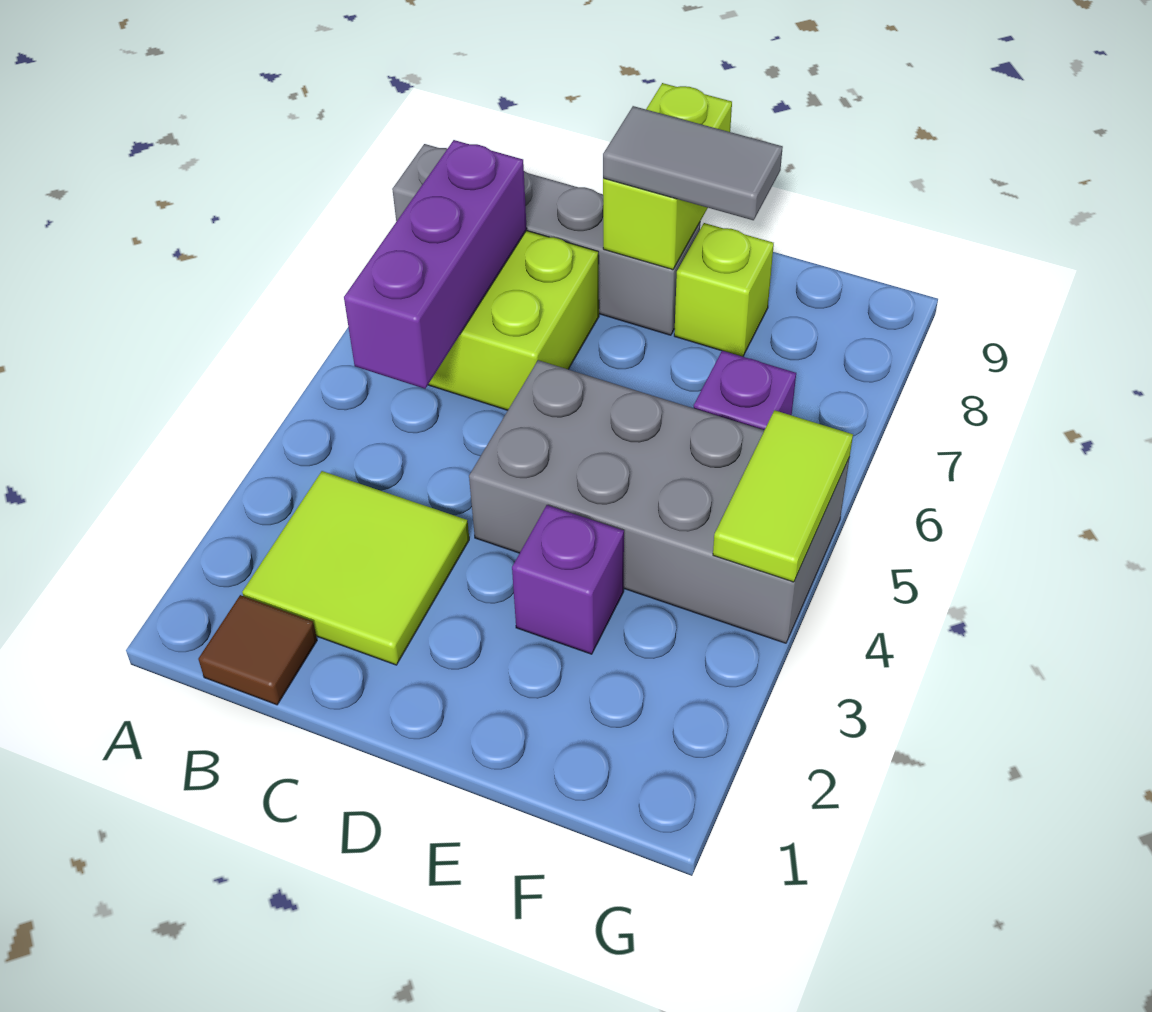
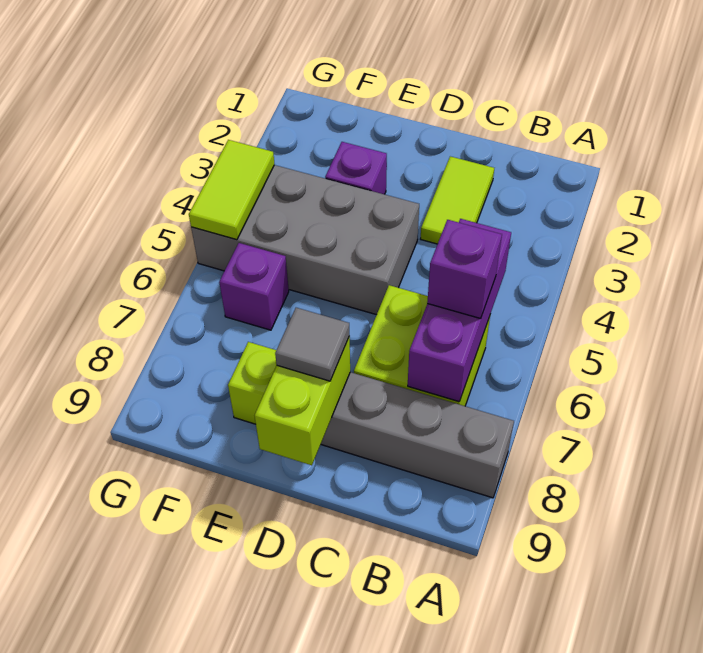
brown tile B1 level 1 -> none
lime tile B2:C3 level 1 -> lime tile C2:C3 level 1
none -> purple brick B6 level 3
grey tile D8:E8 level 3 -> grey tile D8 level 3

